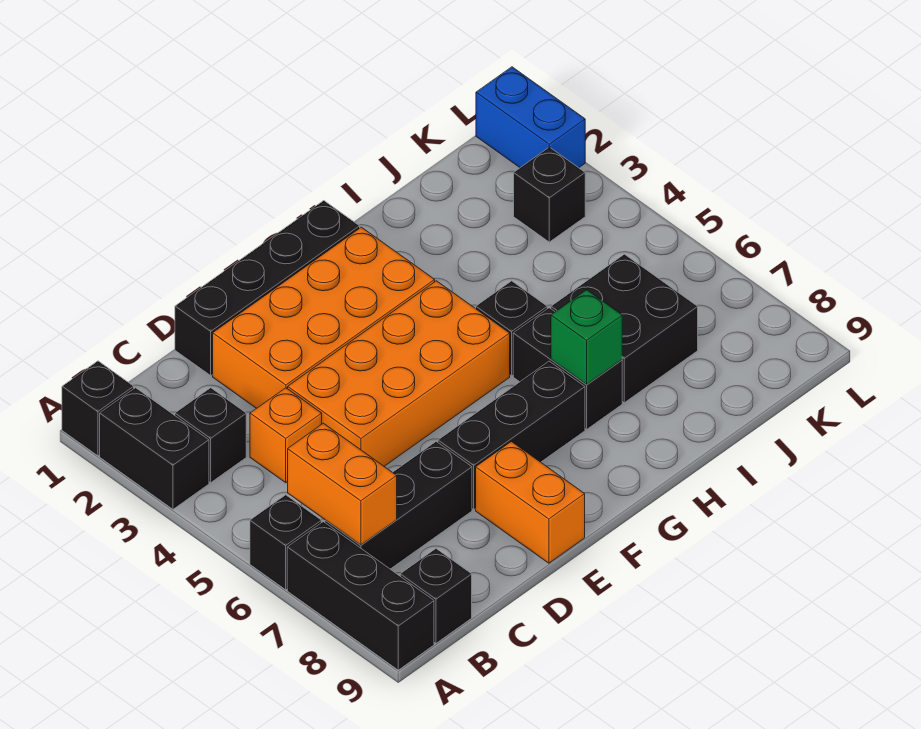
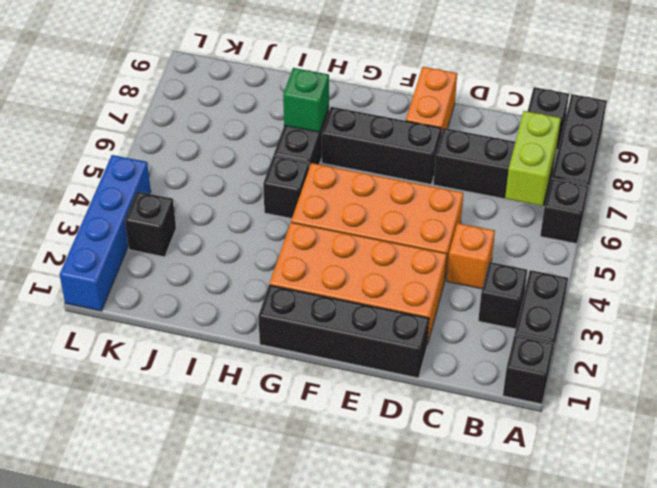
orange brick B6:B7 level 2 -> lime brick B6:B7 level 2
black brick I6:J7 level 1 -> none
blue brick L1:L2 level 1 -> blue brick L1:L4 level 1

